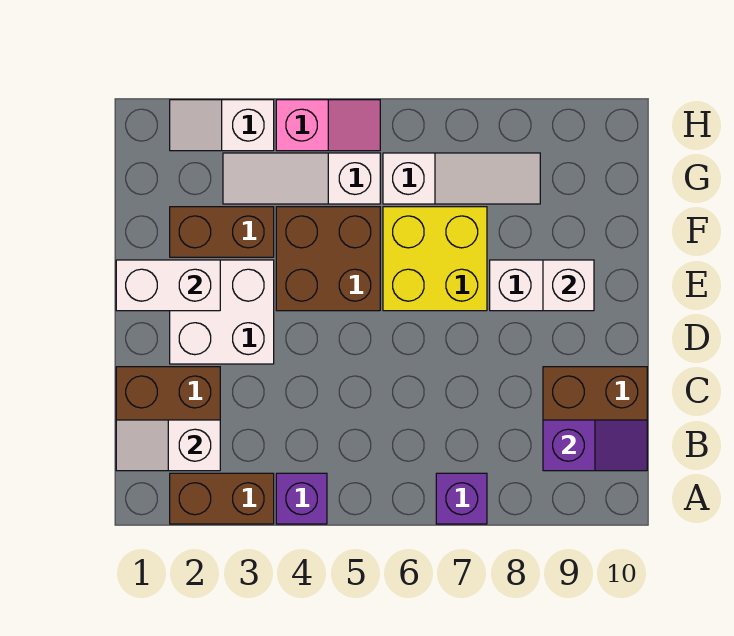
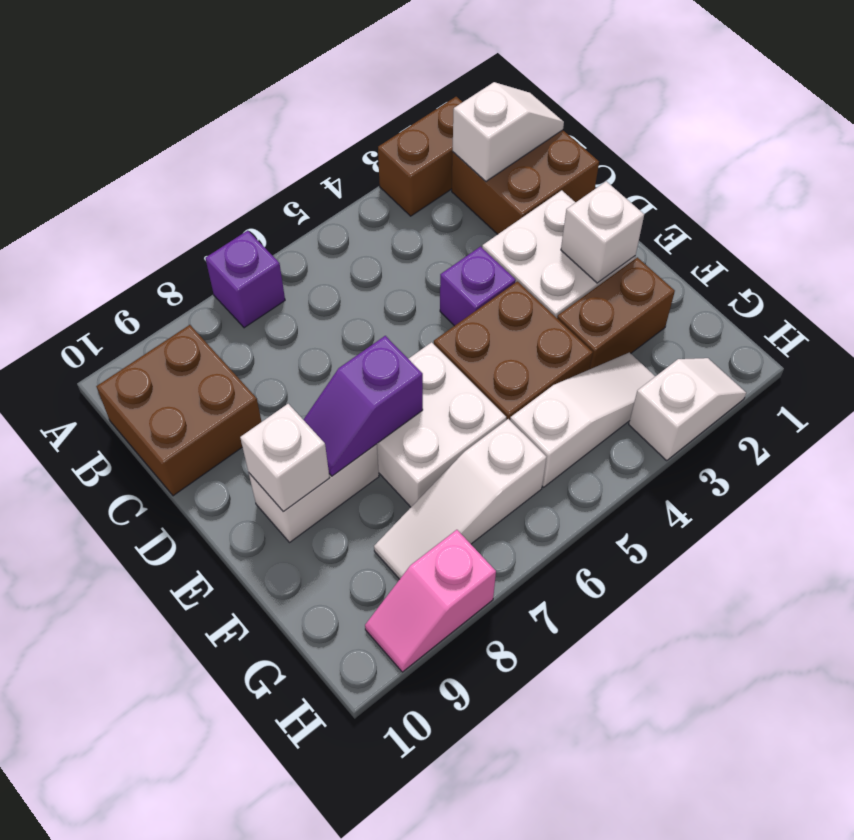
purple brick A4 level 1 -> purple brick D4 level 1
purple slope B9:B10 level 2 top 9 -> purple slope E7:E8 level 2 top 7
white brick E1:E2 level 2 -> white brick E2 level 2
yellow brick E6:F7 level 1 -> white brick E6:F7 level 1
pink slope H4:H5 level 1 top 4 -> pink slope H8:H9 level 1 top 8

